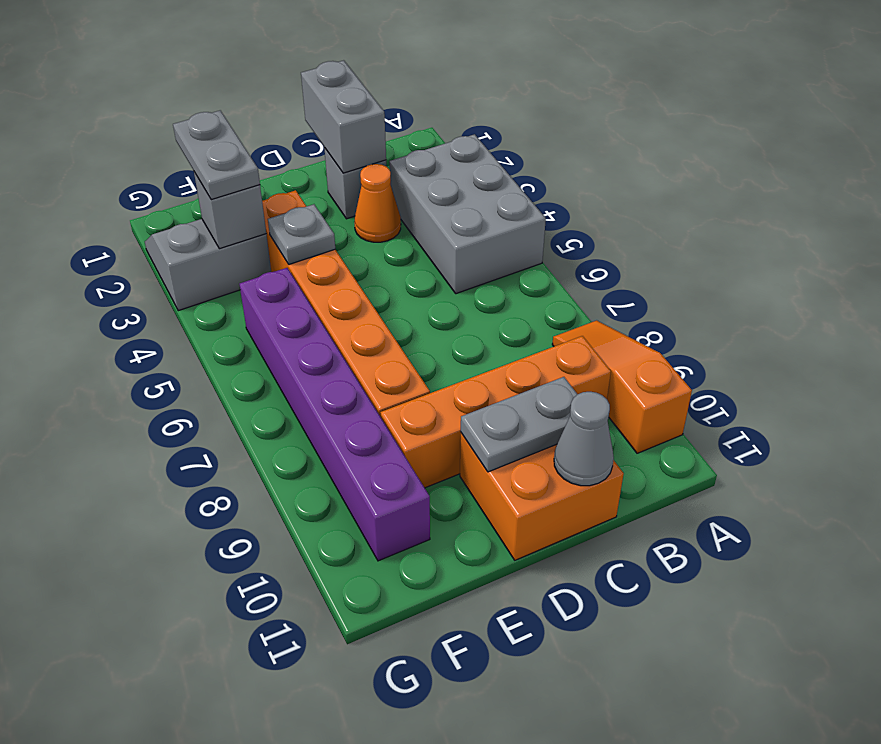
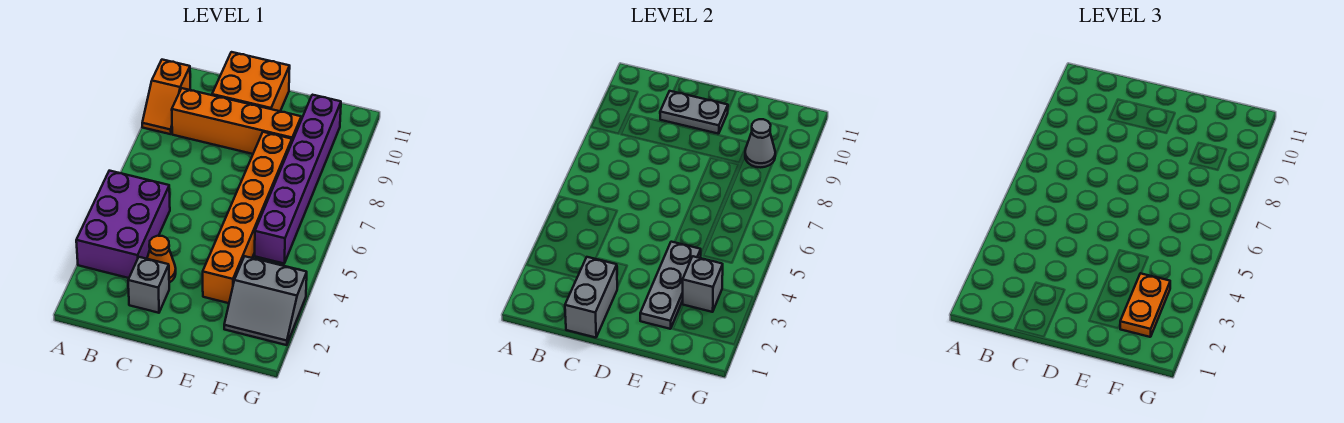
grey brick A3:B5 level 1 -> purple brick A3:B5 level 1
orange slope A8:A10 level 1 top 10 -> orange slope A9:A10 level 1 top 10
grey cone C11 level 2 -> grey cone F9 level 2
grey plate E4 level 2 -> grey plate E2:E4 level 2
grey plate F2:F3 level 3 -> orange plate F2:F3 level 3

